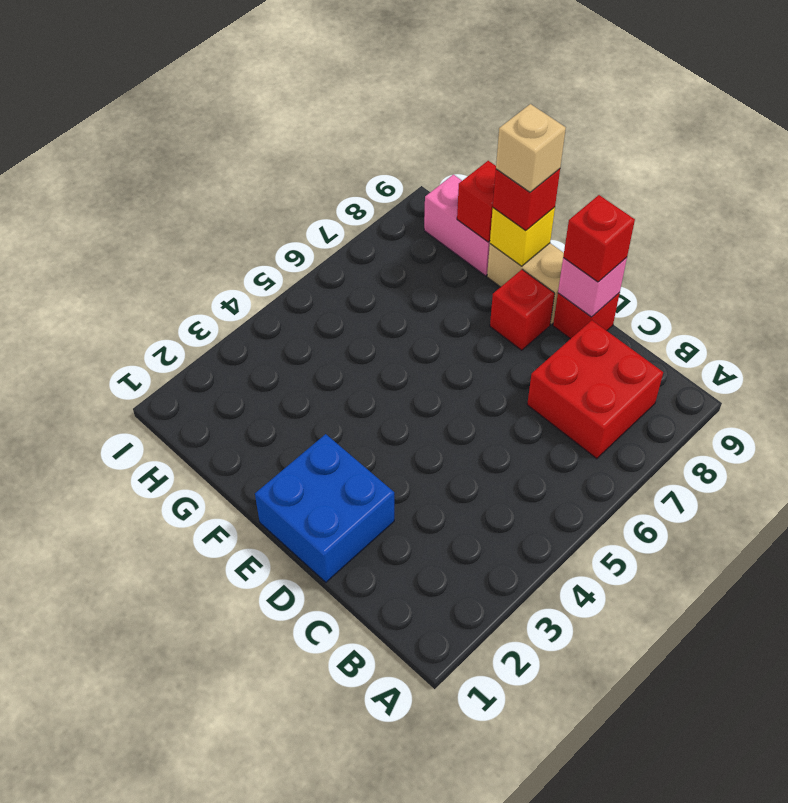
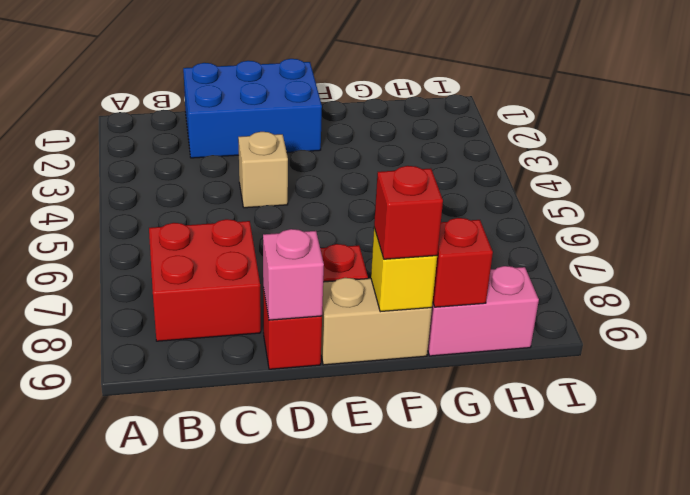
blue brick D1:E2 level 1 -> blue brick C1:E2 level 1
red brick D9 level 3 -> none
tan brick F9 level 4 -> tan brick D4 level 1

